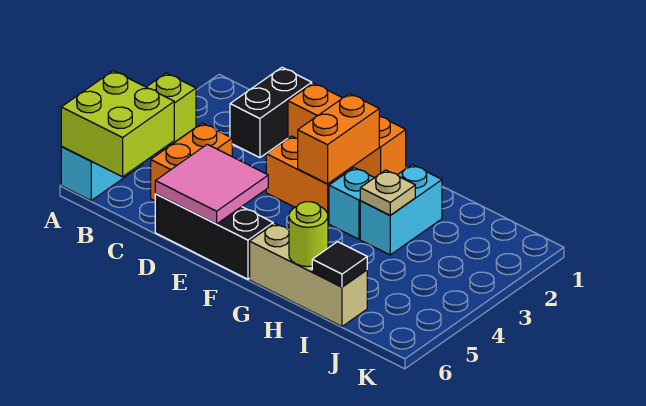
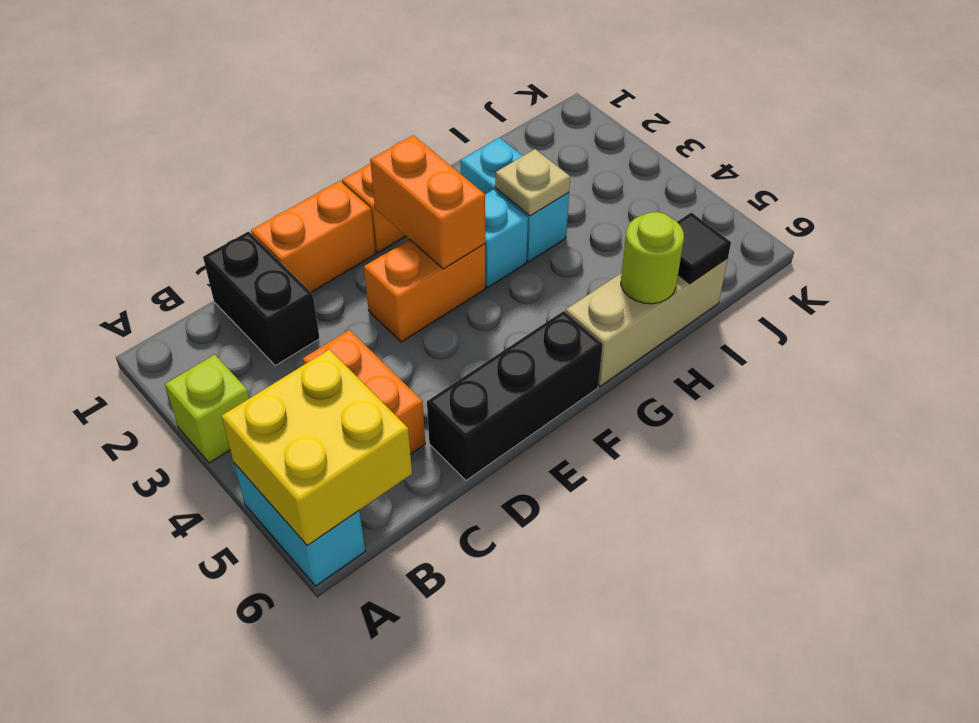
lime brick A5:B6 level 2 -> yellow brick A5:B6 level 2
pink tile D5:E6 level 2 -> none

